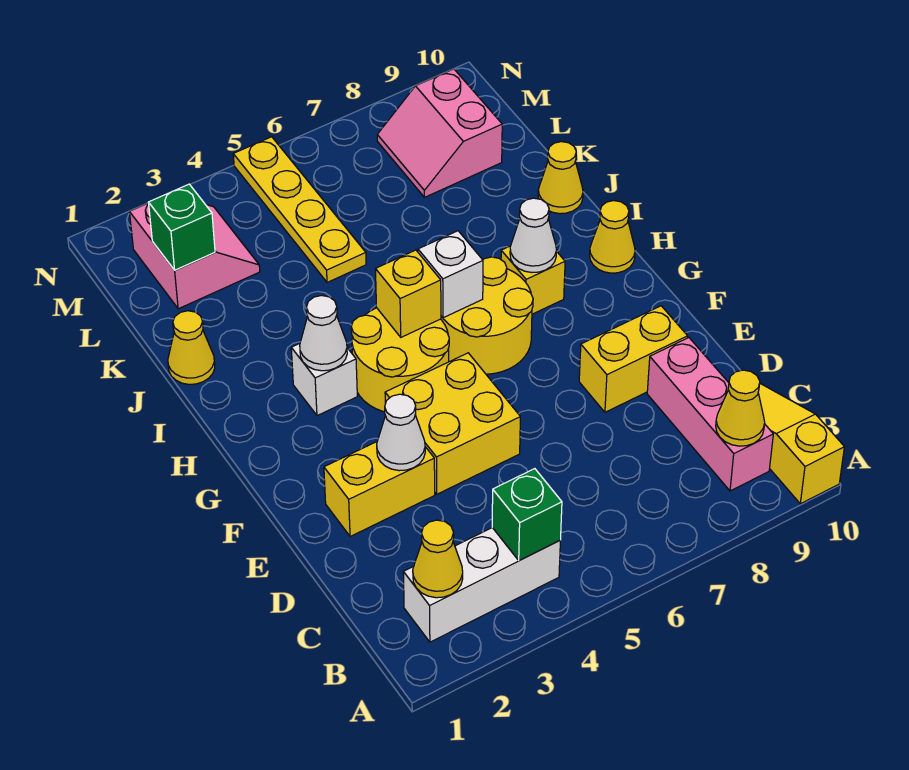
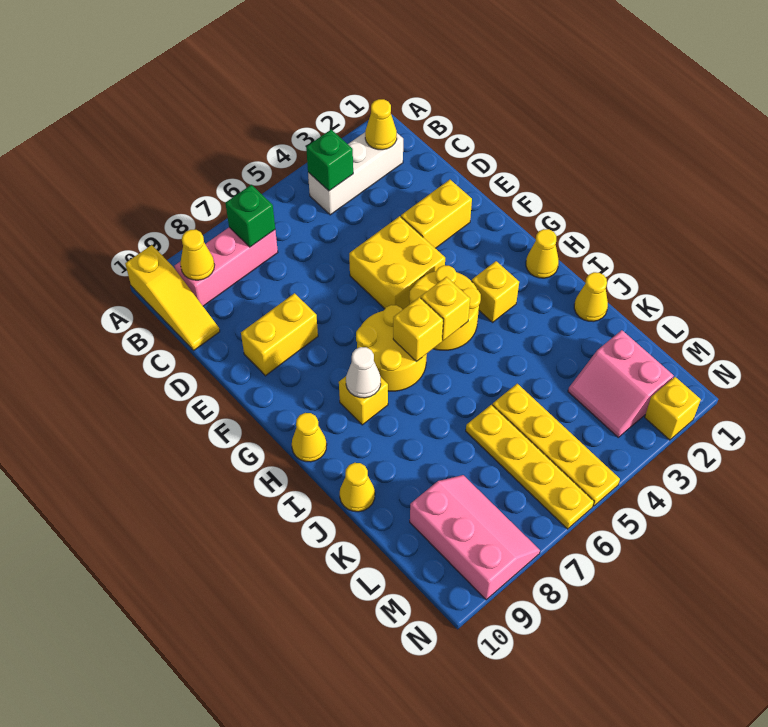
pink brick B9:D9 level 1 -> pink brick B7:B9 level 1
white cone E3 level 2 -> none
none -> yellow cone H1 level 1
white brick H3 level 1 -> yellow brick H3 level 1
white cone H3 level 2 -> none
white brick H6 level 2 -> yellow brick H6 level 2
none -> yellow plate K6:N6 level 1
green brick L2 level 2 -> green brick B7 level 2
pink slope L8:M9 level 1 top 9 -> pink slope L8:N9 level 1 top 9
none -> yellow brick N2 level 1

